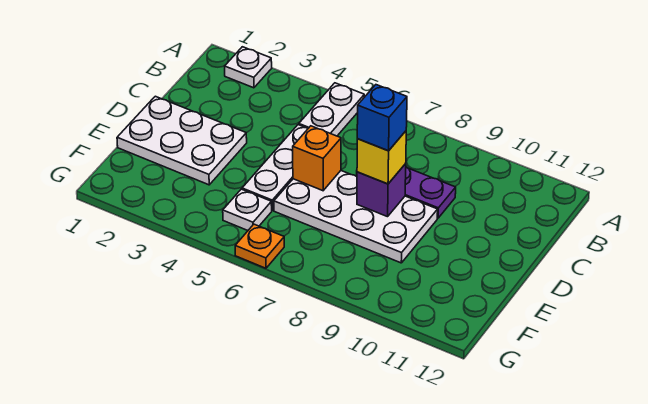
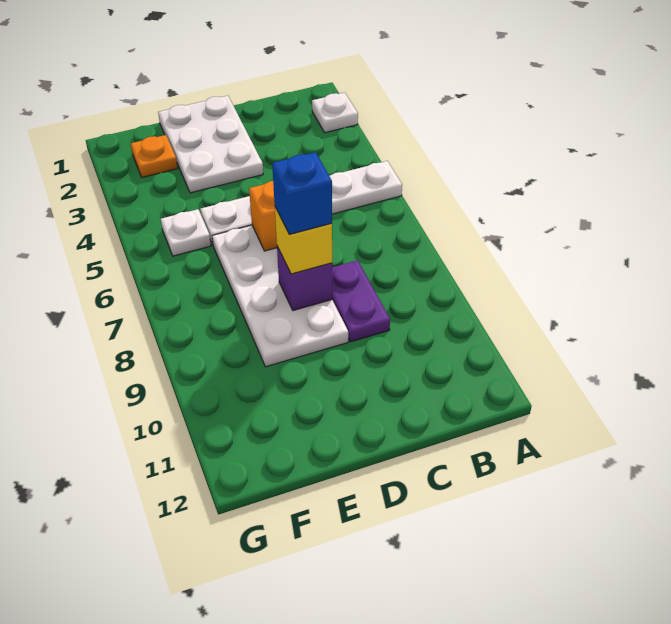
orange plate G6 level 1 -> orange plate F2 level 1

